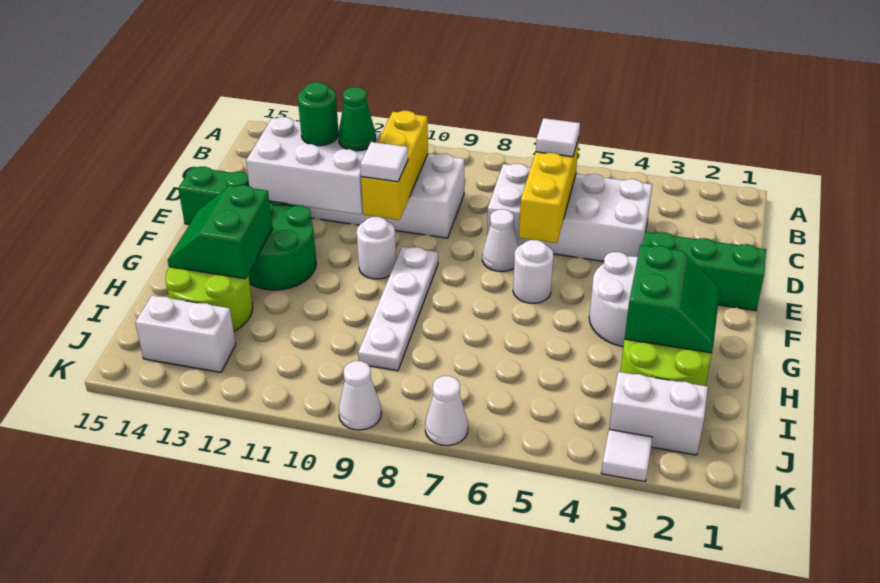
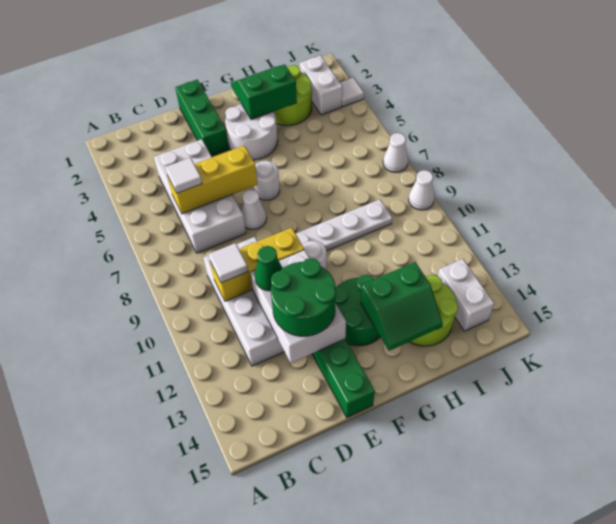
green round brick D12 level 3 -> green round brick D12:E13 level 3
white tile E10 level 3 -> white tile C10 level 3

